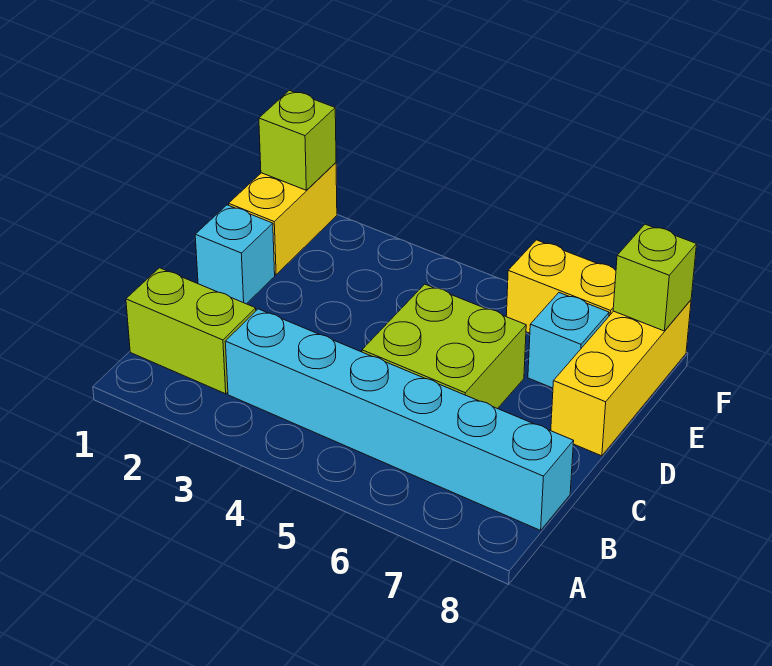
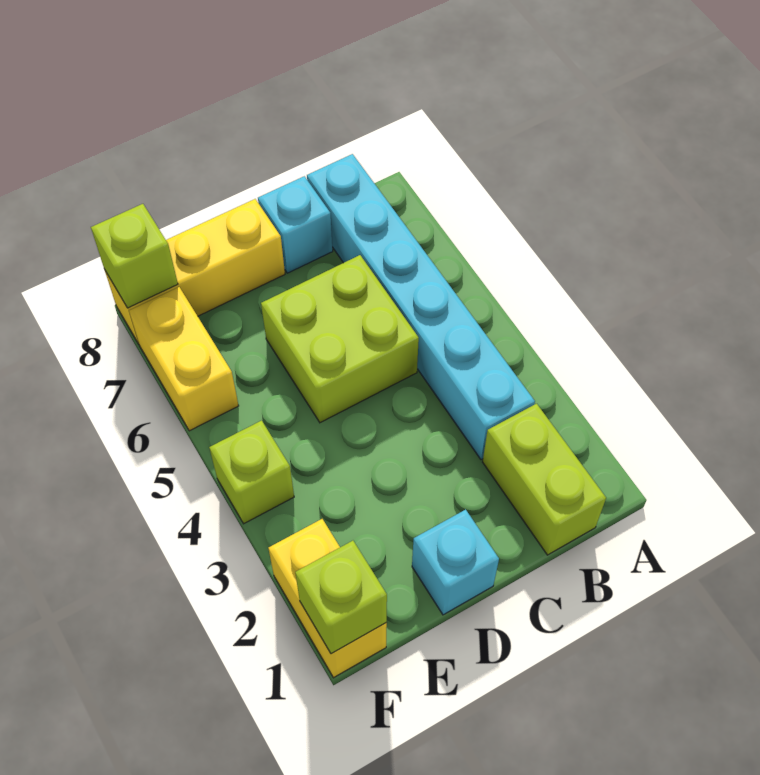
yellow brick E1:F1 level 1 -> yellow brick F1:F2 level 1
cyan brick E7 level 1 -> cyan brick C8 level 1
none -> lime brick F4 level 1

